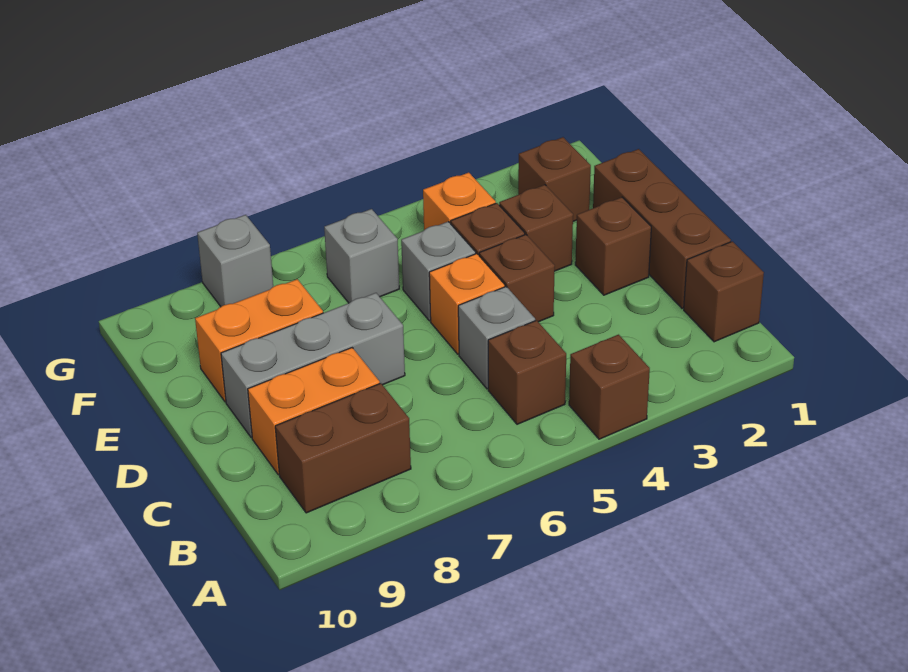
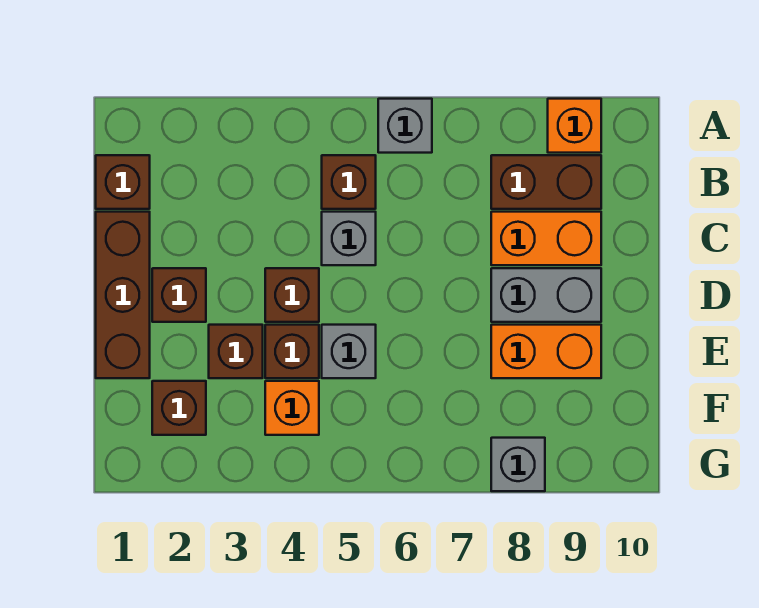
brown brick A4 level 1 -> none
orange brick D5 level 1 -> orange brick A9 level 1
grey brick D7:D9 level 1 -> grey brick D8:D9 level 1
grey brick F6 level 1 -> grey brick A6 level 1

